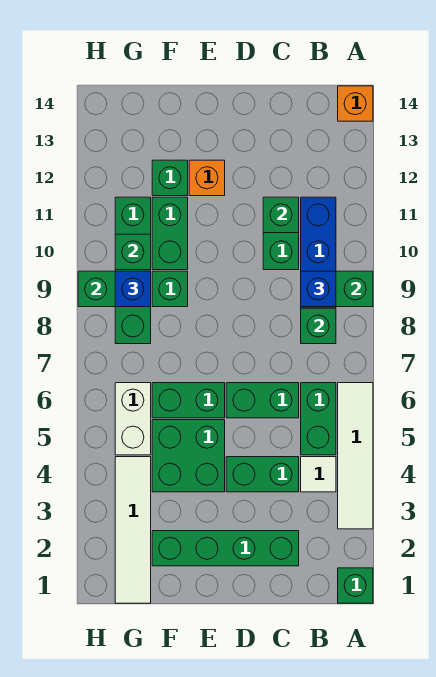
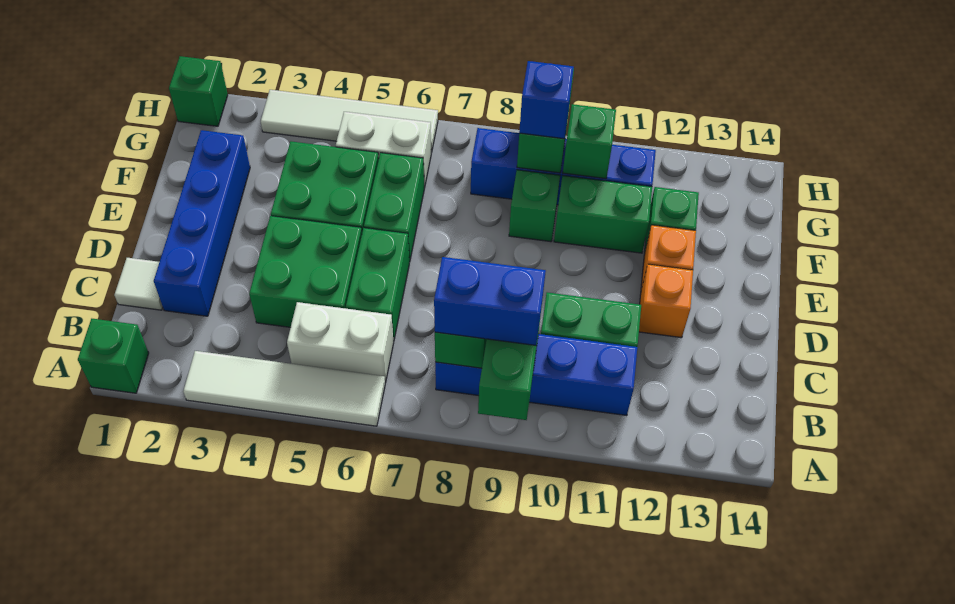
orange brick A14 level 1 -> orange brick D12 level 1
white tile B4 level 1 -> white tile C1 level 1
green brick B5:B6 level 1 -> white brick B5:B6 level 1
blue brick B9 level 3 -> blue brick B8:B9 level 3
green brick C2:F2 level 1 -> blue brick C2:F2 level 1
green brick C4:D4 level 1 -> green brick C4:D5 level 1
green brick C11 level 2 -> green brick H1 level 1
white tile G1:G4 level 1 -> white tile H3:H6 level 1
green brick G8:G11 level 1 -> blue brick G8:G11 level 1

